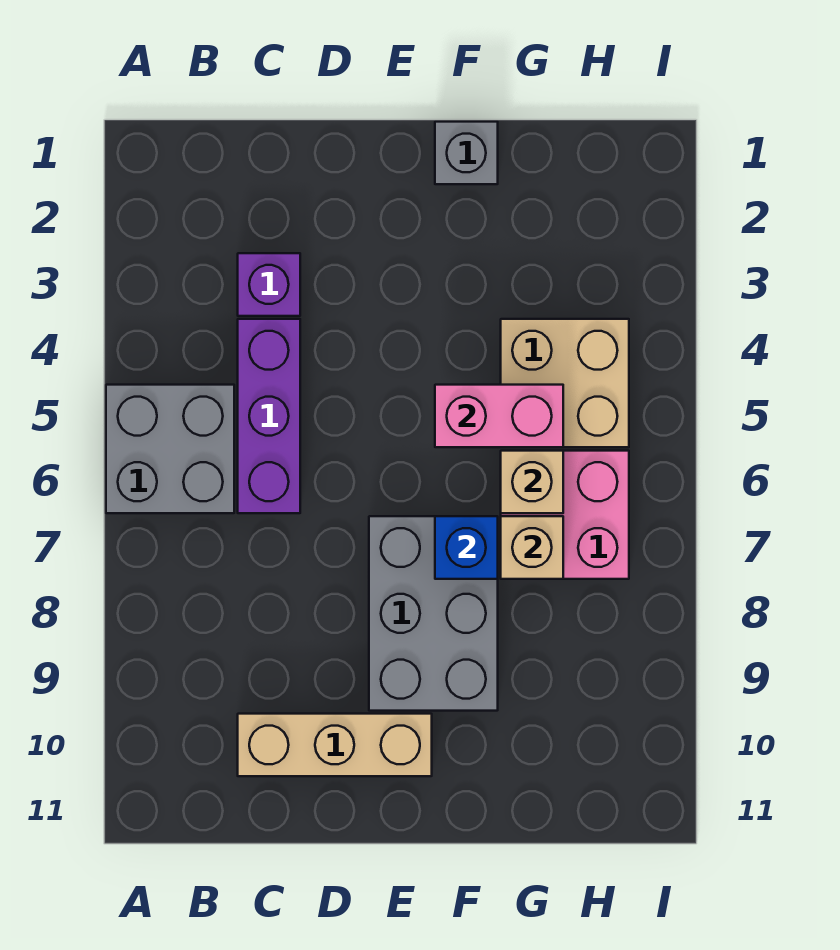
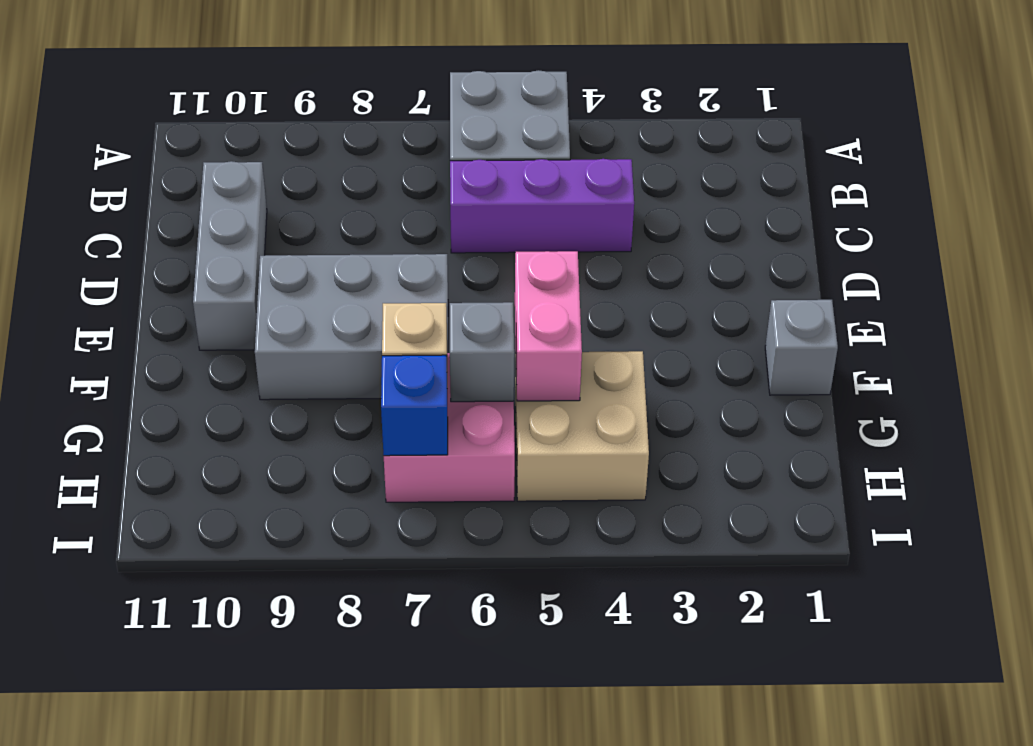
purple brick C3 level 1 -> none
tan brick C10:E10 level 1 -> grey brick C10:E10 level 1
blue brick F7 level 2 -> blue brick H7 level 2
tan brick G6 level 2 -> grey brick G6 level 2

